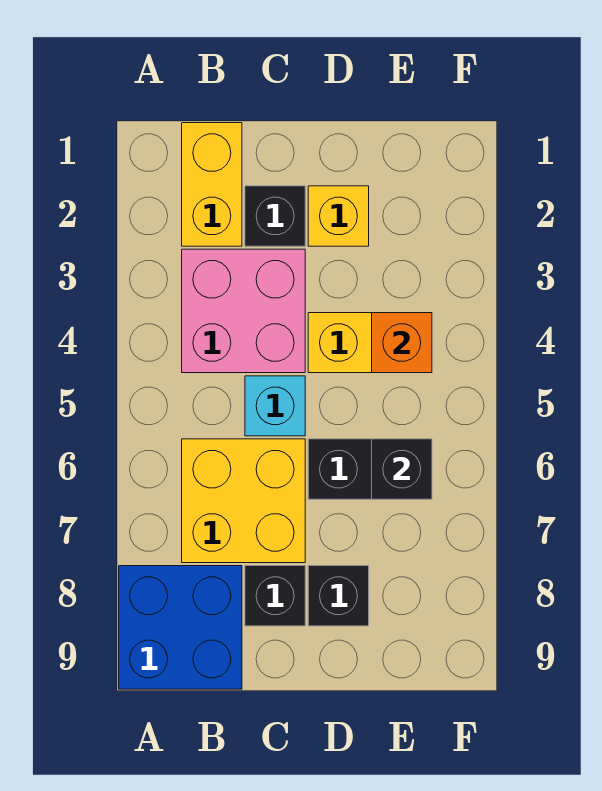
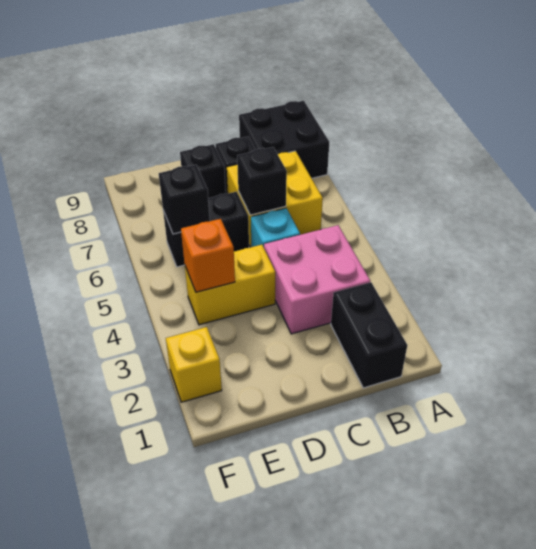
blue brick A8:B9 level 1 -> black brick A8:B9 level 1
yellow brick B1:B2 level 1 -> black brick B1:B2 level 1
black brick C2 level 1 -> black brick C6 level 2
yellow brick D2 level 1 -> yellow brick F2 level 1

